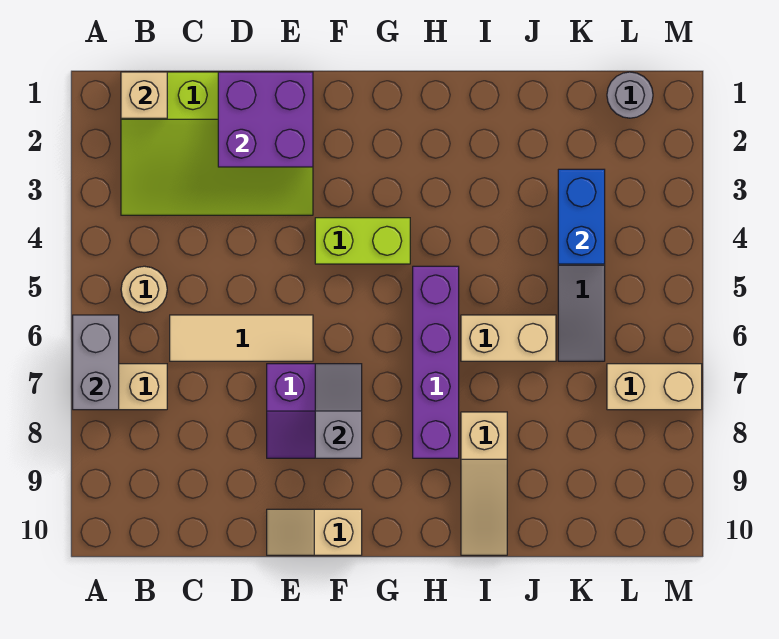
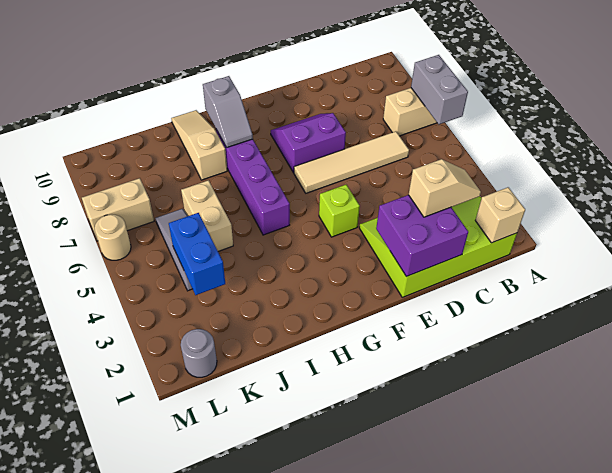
tan round brick B5 level 1 -> tan round brick M6 level 1
tan tile C6:E6 level 1 -> tan tile C6:F6 level 1
tan slope E10:F10 level 1 top F -> tan slope C2:D2 level 3 top D
lime brick F4:G4 level 1 -> lime brick F4 level 1
grey slope F7:F8 level 2 top 8 -> grey slope H8:H9 level 2 top 9
tan brick I6:J6 level 1 -> tan brick J5:J6 level 1

